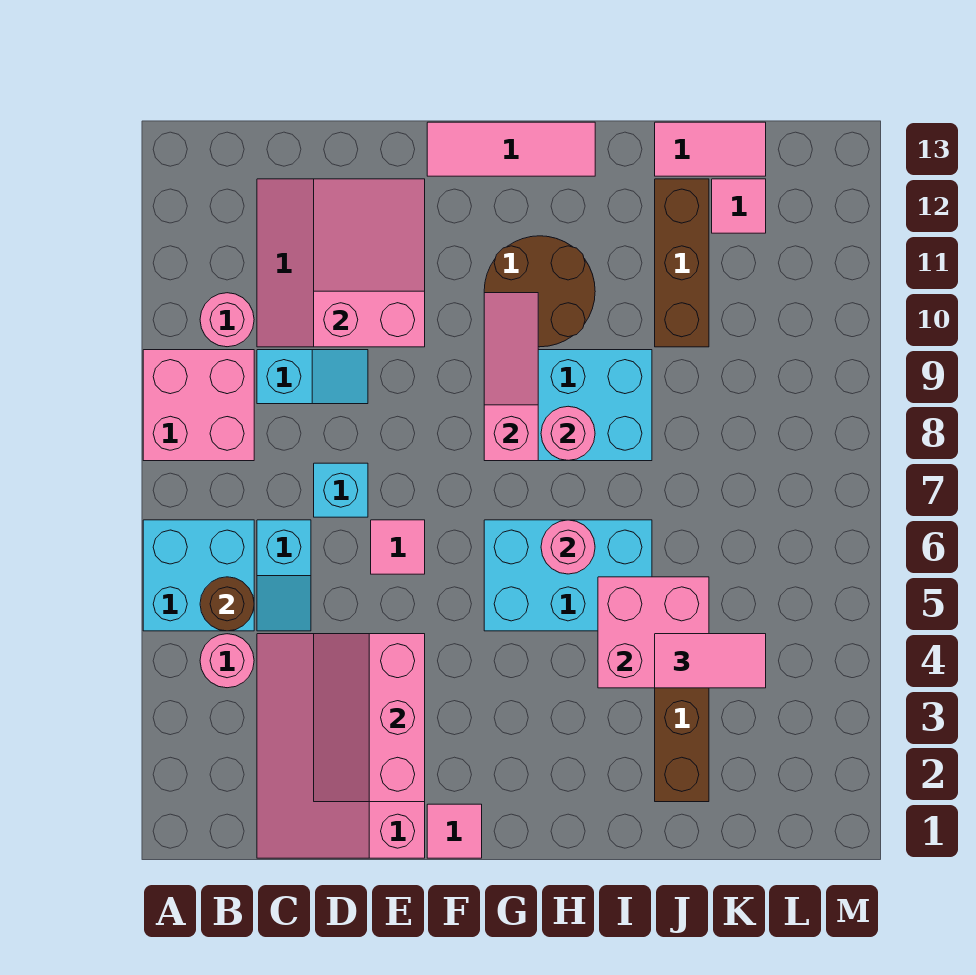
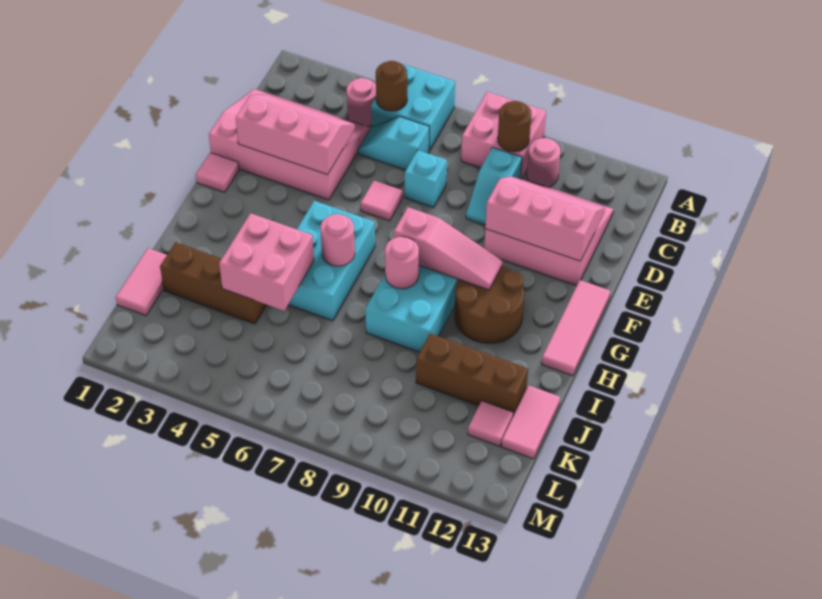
none -> brown round brick B9 level 2
pink slope D10:E12 level 2 top 10 -> pink slope D10:E12 level 2 top E
pink tile J4:K4 level 3 -> pink tile J1:K1 level 1

